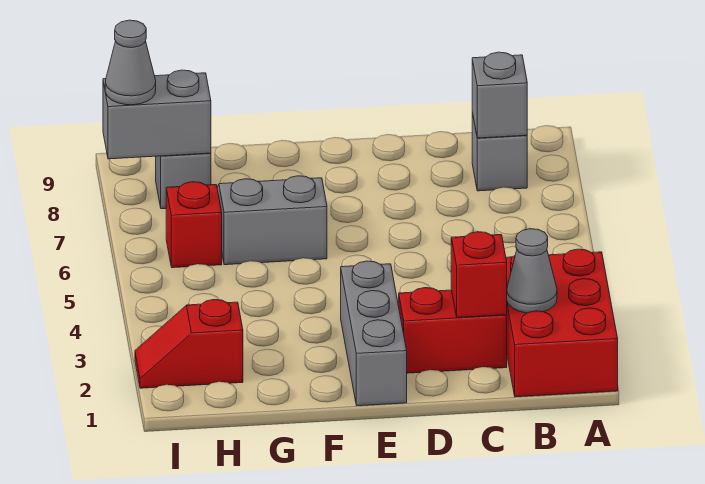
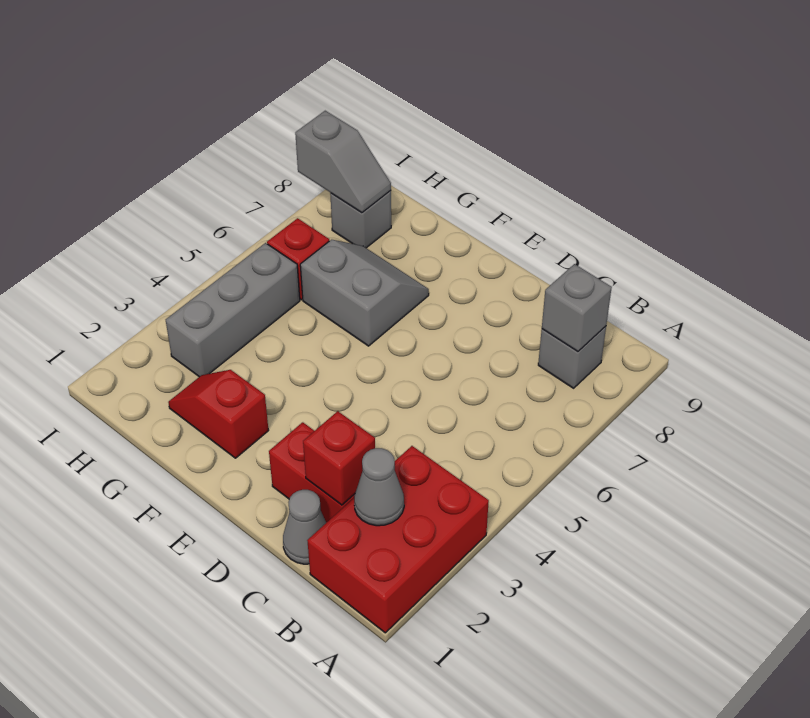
grey brick E1:E3 level 1 -> grey brick H3:H5 level 1
red slope H2:I2 level 1 top H -> red slope F2:G2 level 1 top F
grey brick H8:I8 level 2 -> grey slope H8:I8 level 2 top I
grey cone I8 level 3 -> grey cone C1 level 1

